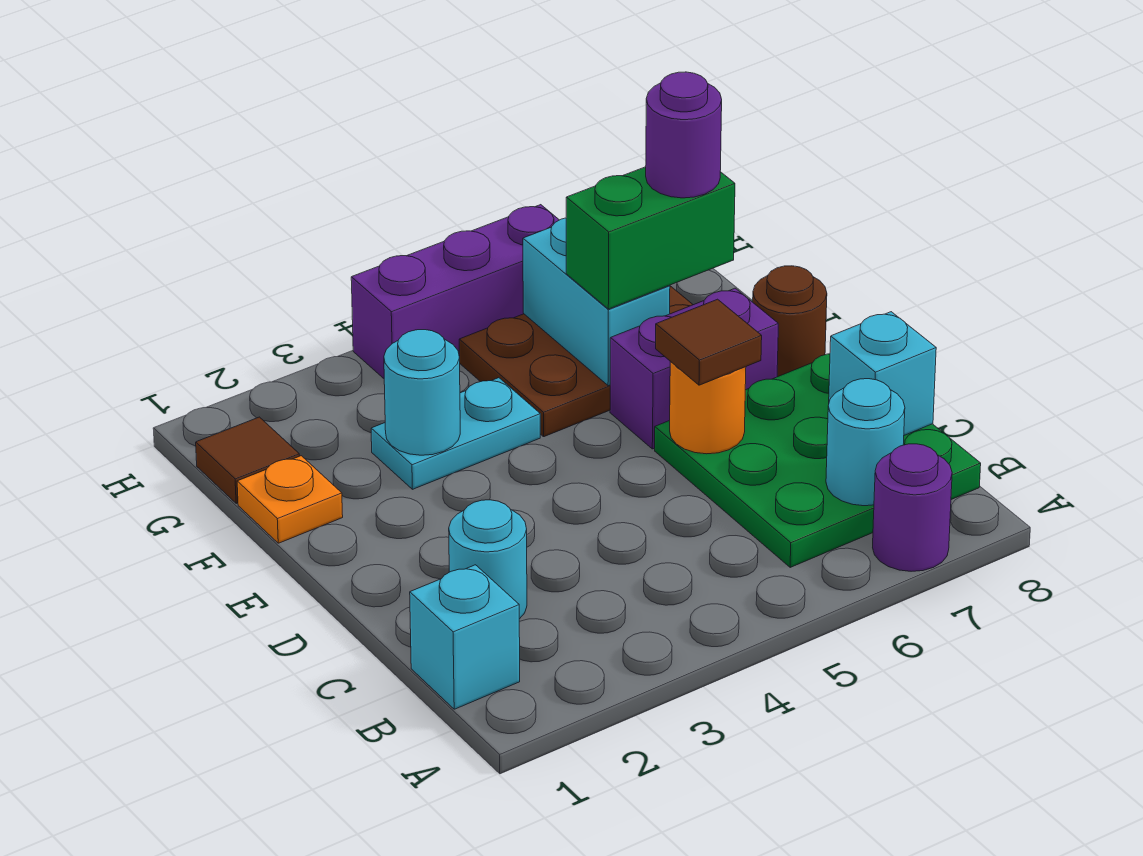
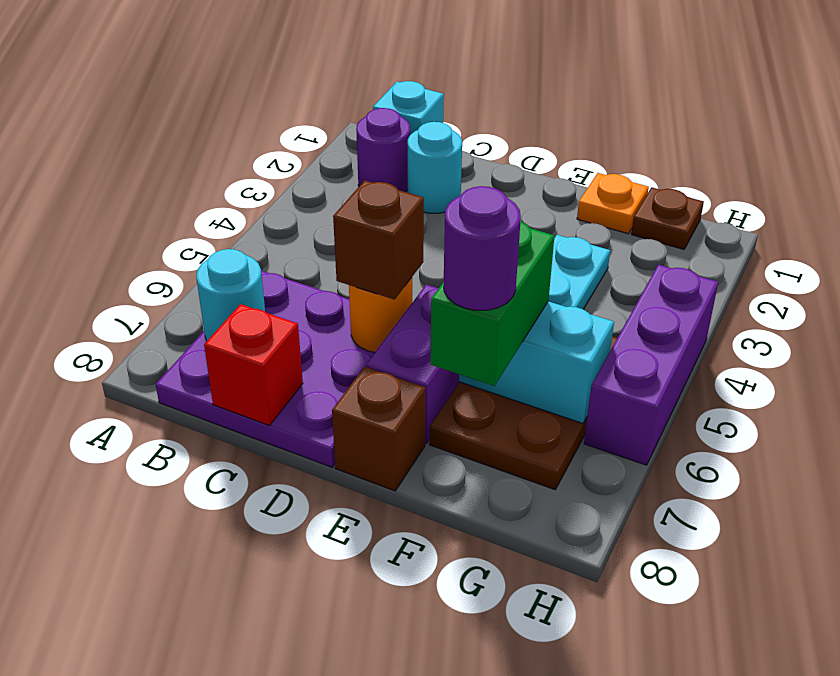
purple round brick A7 level 1 -> purple round brick B2 level 1
green plate B6:D8 level 1 -> purple plate B6:D8 level 1
cyan brick C8 level 2 -> red brick C8 level 2
brown tile D6 level 3 -> brown brick D6 level 3
brown round brick E8 level 1 -> brown brick E8 level 1
cyan round brick F3 level 2 -> none
brown tile G1 level 1 -> brown plate G1 level 1

